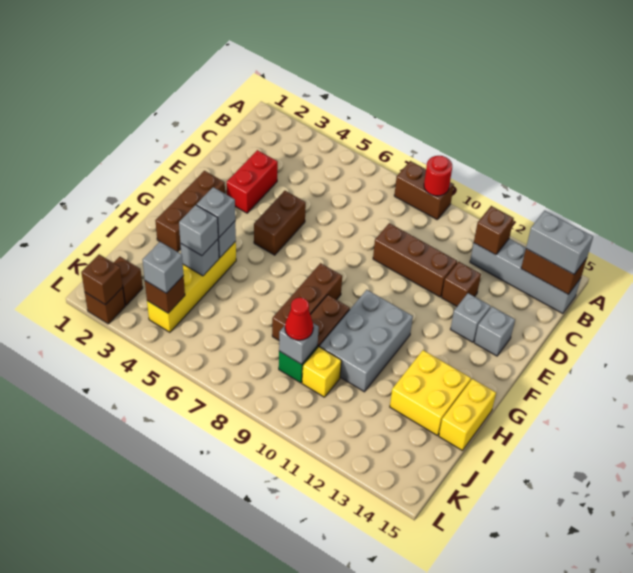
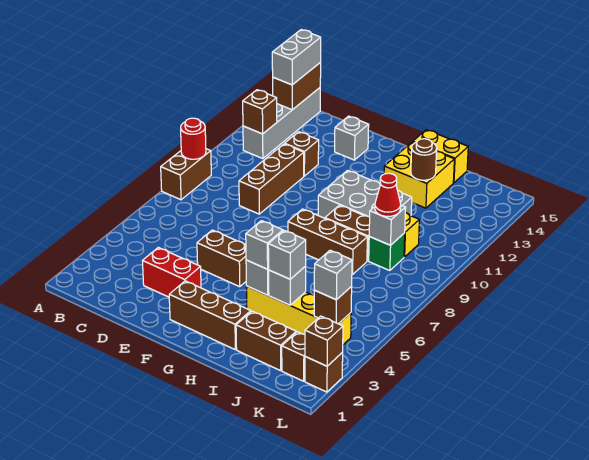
grey brick E13 level 1 -> none
none -> brown brick I2:J2 level 1
none -> brown round brick I13 level 2

